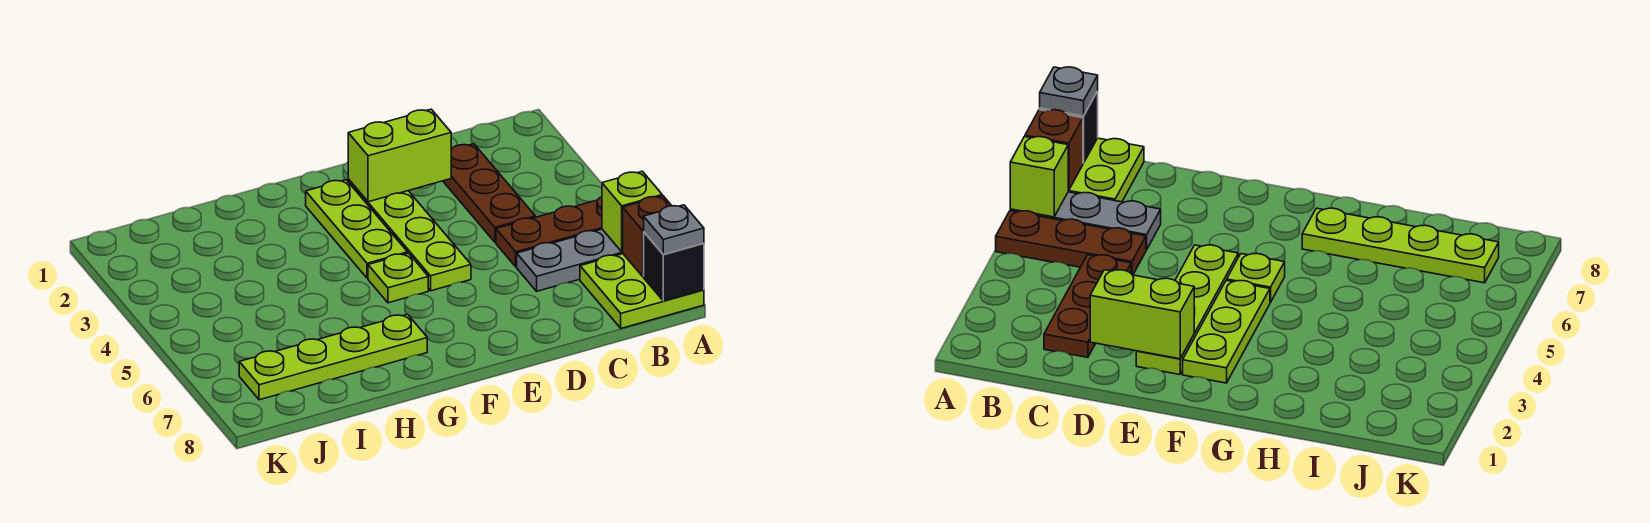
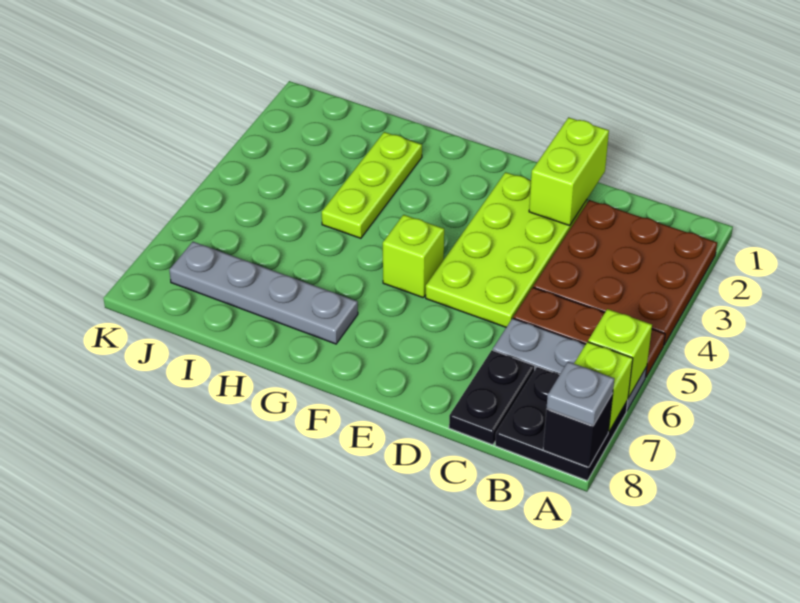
lime plate A7:B8 level 1 -> black plate A7:B8 level 1
brown brick A7 level 2 -> lime brick A7 level 2
brown plate C2:C4 level 1 -> brown plate A2:C4 level 1
none -> black plate C7:C8 level 1
lime brick D2:E2 level 2 -> lime brick D1:D2 level 2
lime plate E2:E5 level 1 -> lime plate D2:E5 level 1
lime plate F2:F4 level 1 -> lime plate H2:H4 level 1
lime plate F5 level 1 -> lime brick F5 level 1
lime plate G7:J7 level 1 -> grey plate G7:J7 level 1

